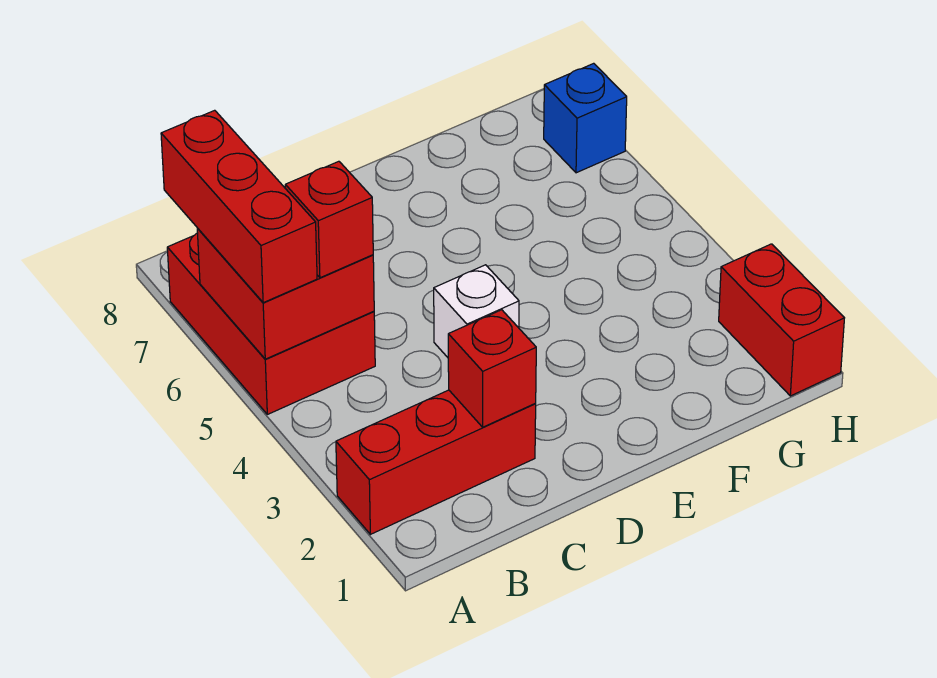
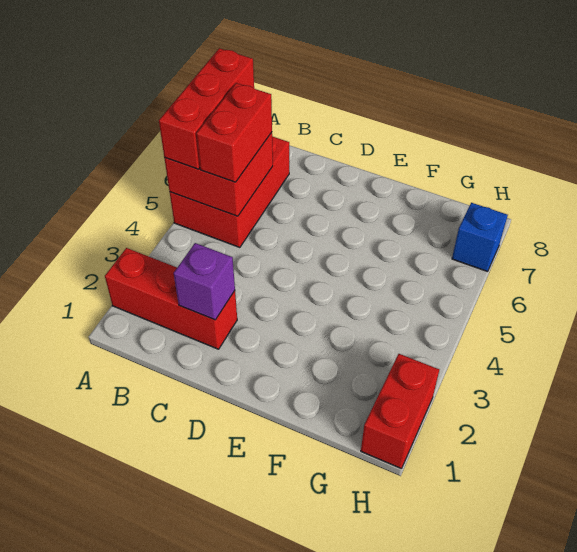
red brick B5 level 3 -> red brick B5:B6 level 3
red brick C2 level 2 -> purple brick C2 level 2
white brick D4 level 1 -> none

